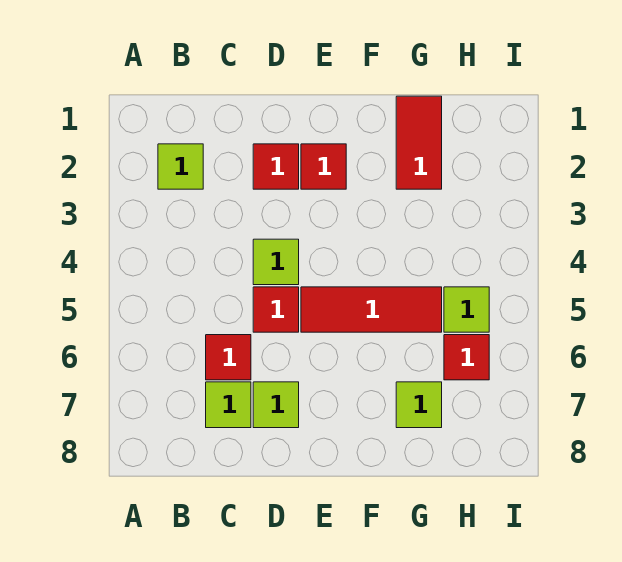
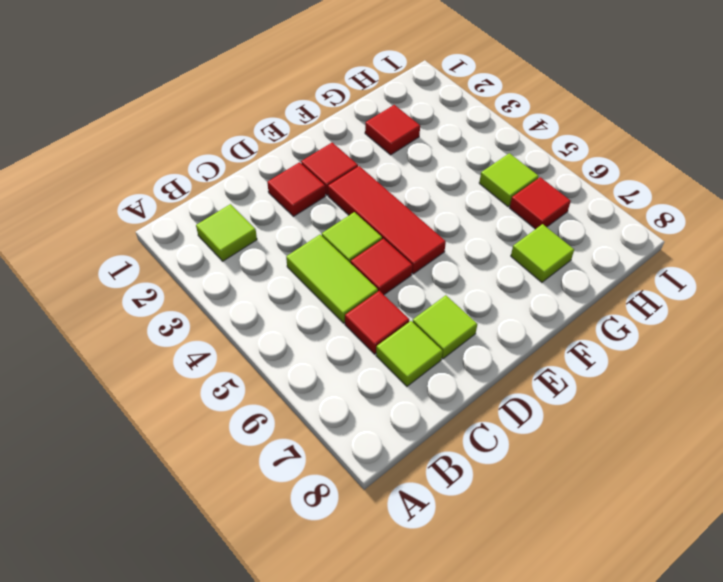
none -> lime tile C4:C5 level 1
red tile E5:G5 level 1 -> red tile E3:E5 level 1
red tile G1:G2 level 1 -> red tile G2 level 1

